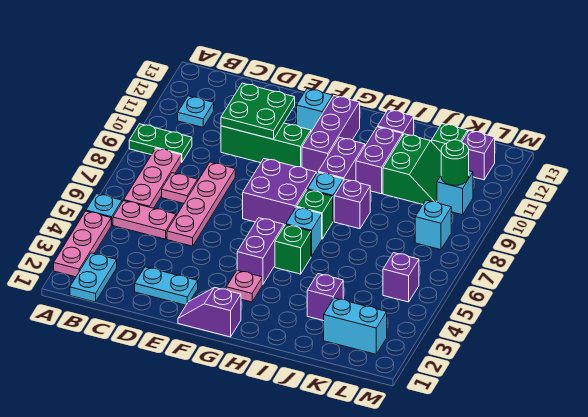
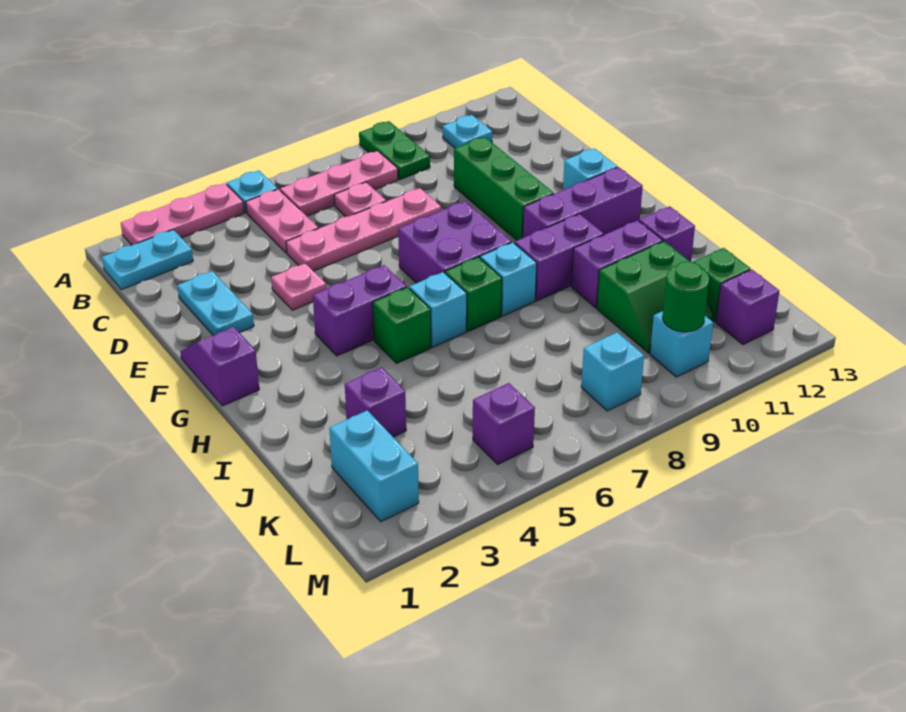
green plate D10:E11 level 2 -> none
pink plate G3 level 1 -> pink plate E4 level 1
purple brick I8 level 1 -> none

